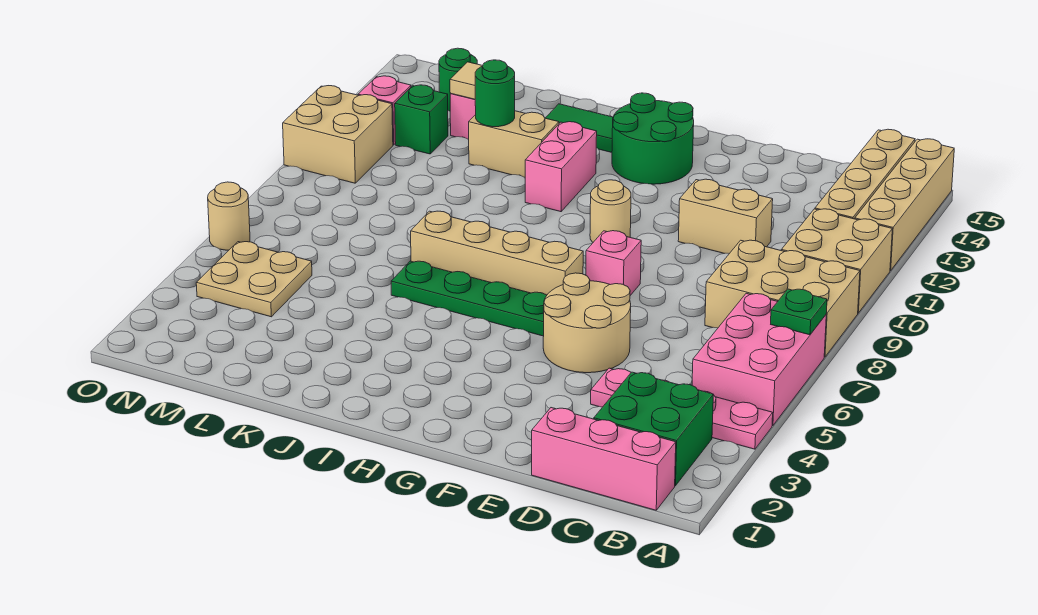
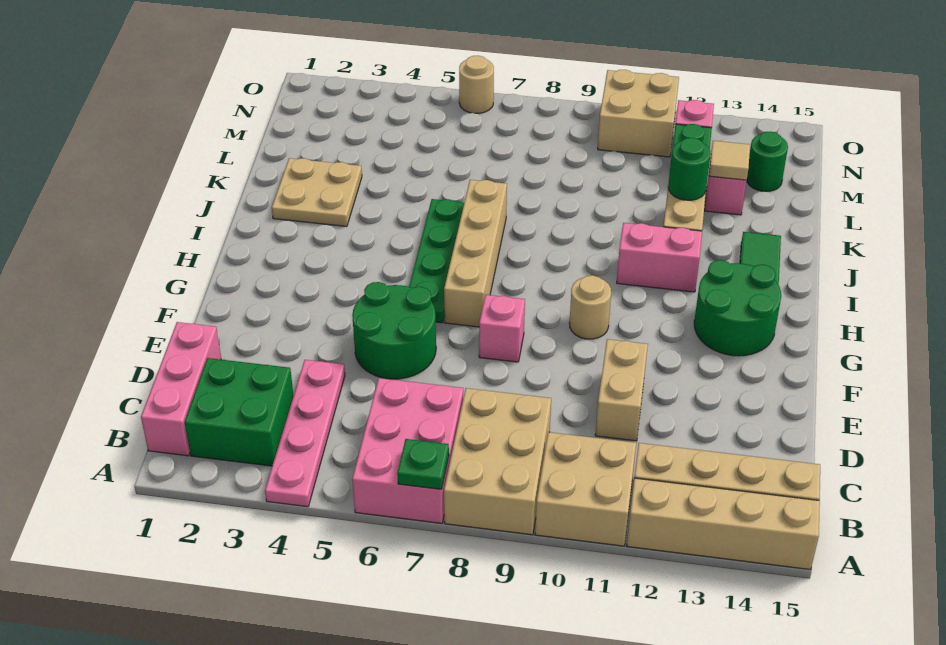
pink brick A5:B7 level 1 -> pink brick A6:C7 level 1
tan round brick E5:F6 level 1 -> green round brick E5:F6 level 1
tan plate M4:N5 level 1 -> tan plate J2:K3 level 1

